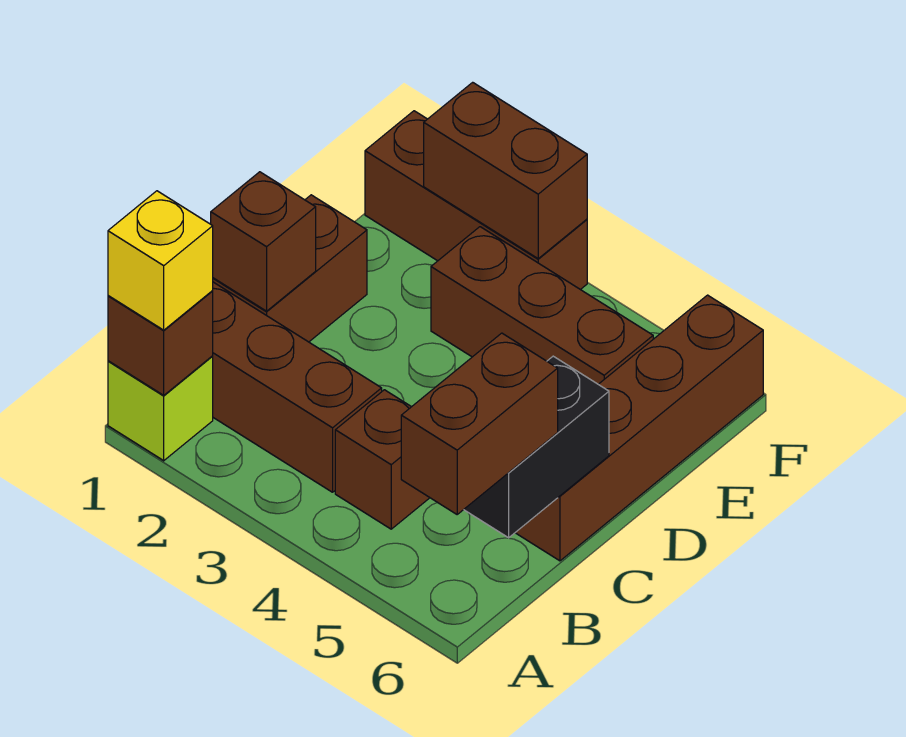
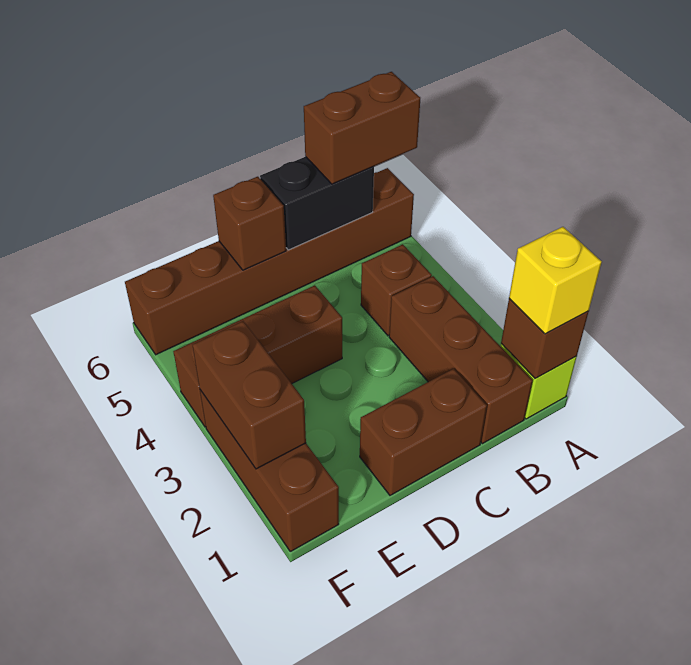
brown brick C1 level 2 -> brown brick D6 level 2
brown brick C6:F6 level 1 -> brown brick A6:F6 level 1
brown brick E3:E5 level 1 -> brown brick D4:F4 level 1

